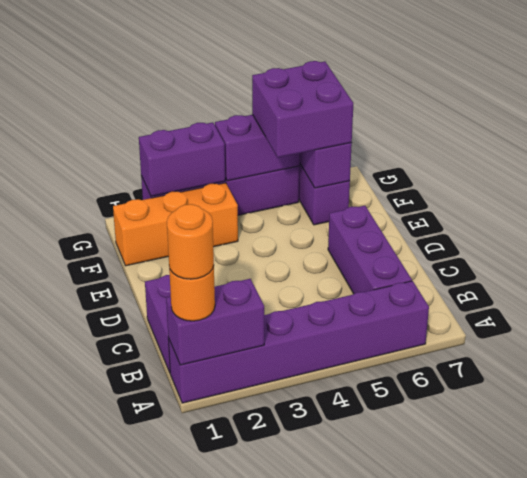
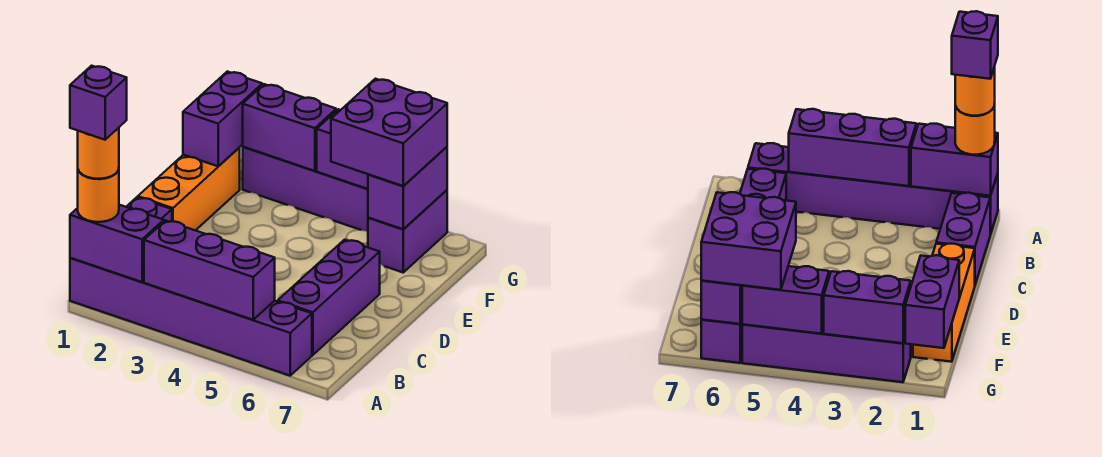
none -> purple brick A1 level 5
none -> purple brick A3:A5 level 2
orange brick F1:F3 level 1 -> orange brick D1:F1 level 1
none -> purple brick F1:G1 level 2

